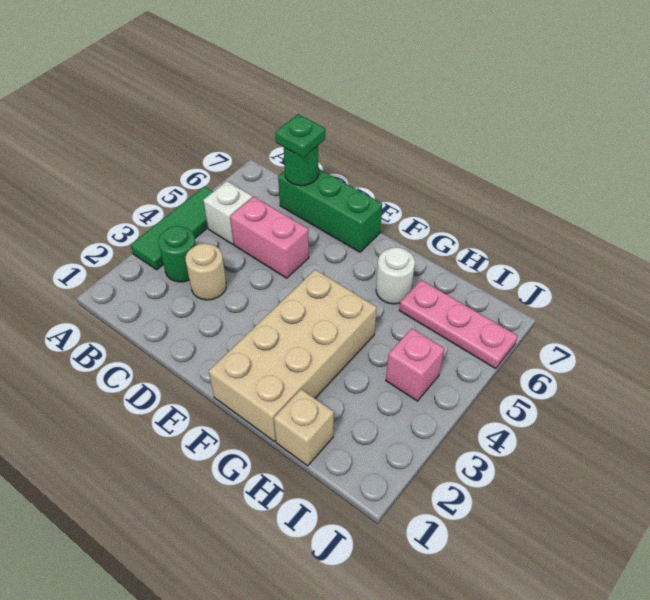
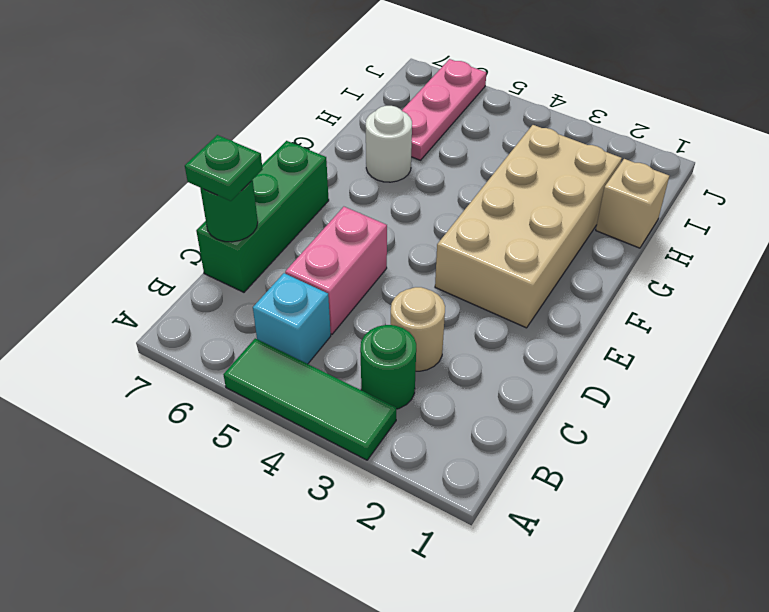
white brick B5 level 1 -> cyan brick B5 level 1
tan brick F1:G4 level 1 -> tan brick E2:H3 level 1
pink brick I4 level 1 -> none

